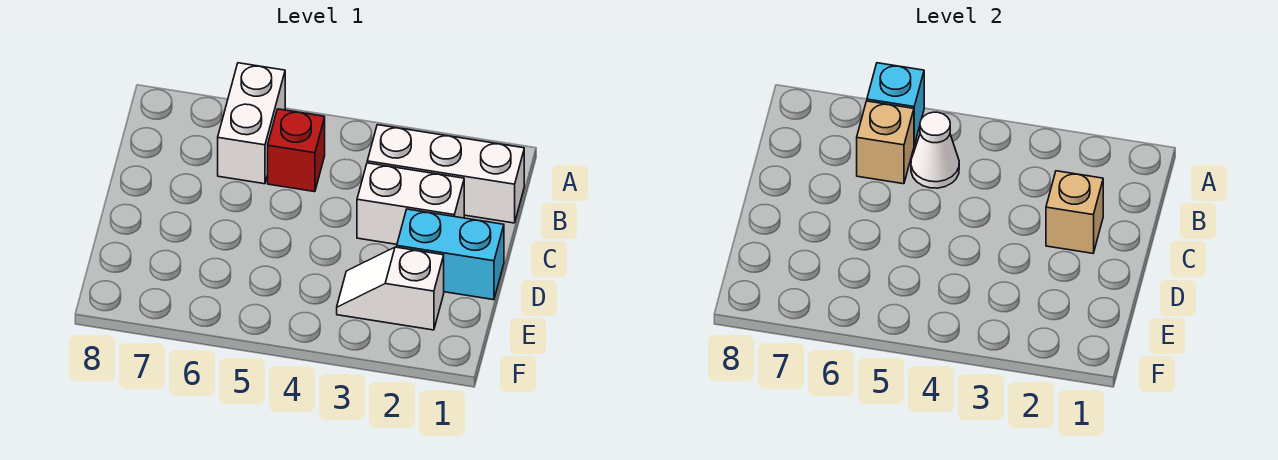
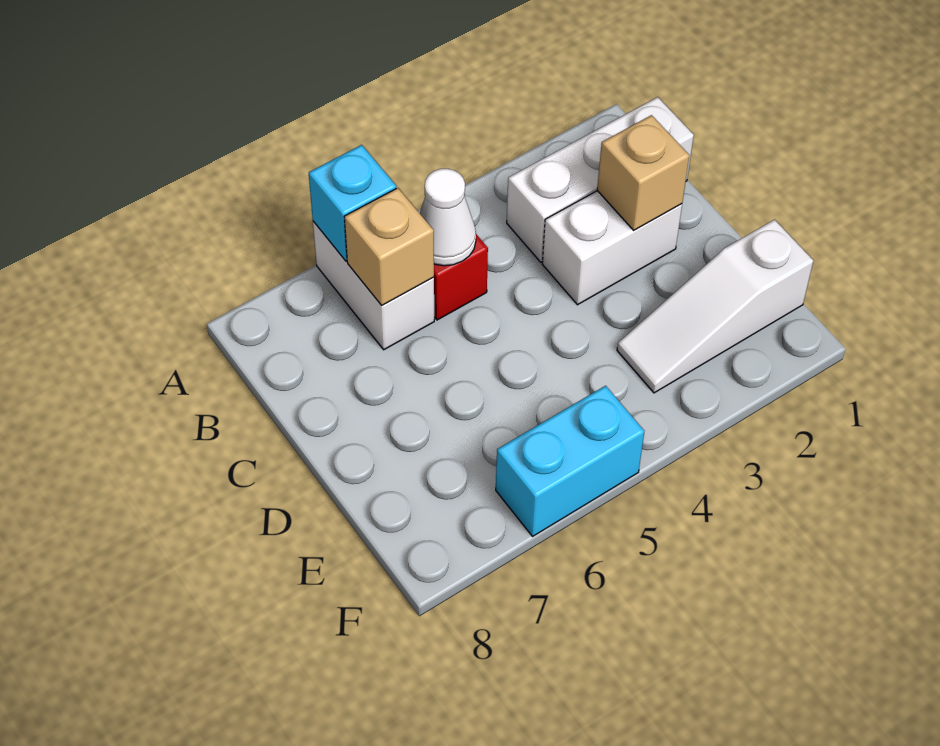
cyan brick D1:D2 level 1 -> cyan brick F5:F6 level 1
white slope E2:E3 level 1 top 2 -> white slope E1:E3 level 1 top 1

